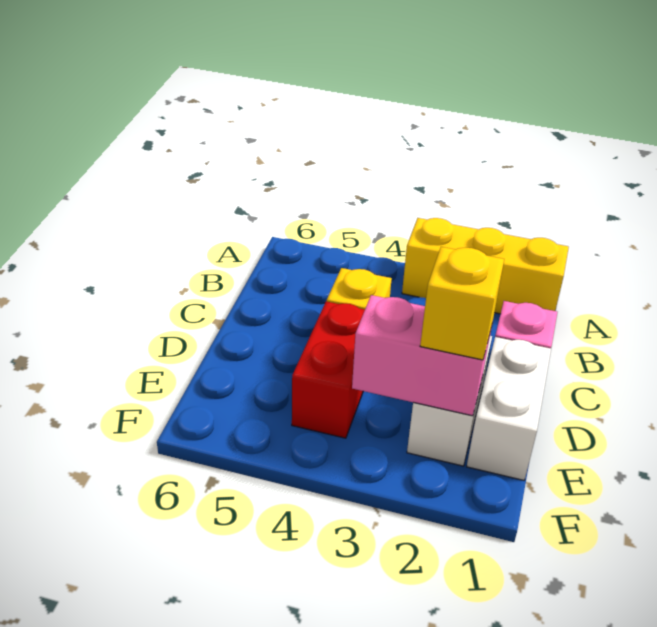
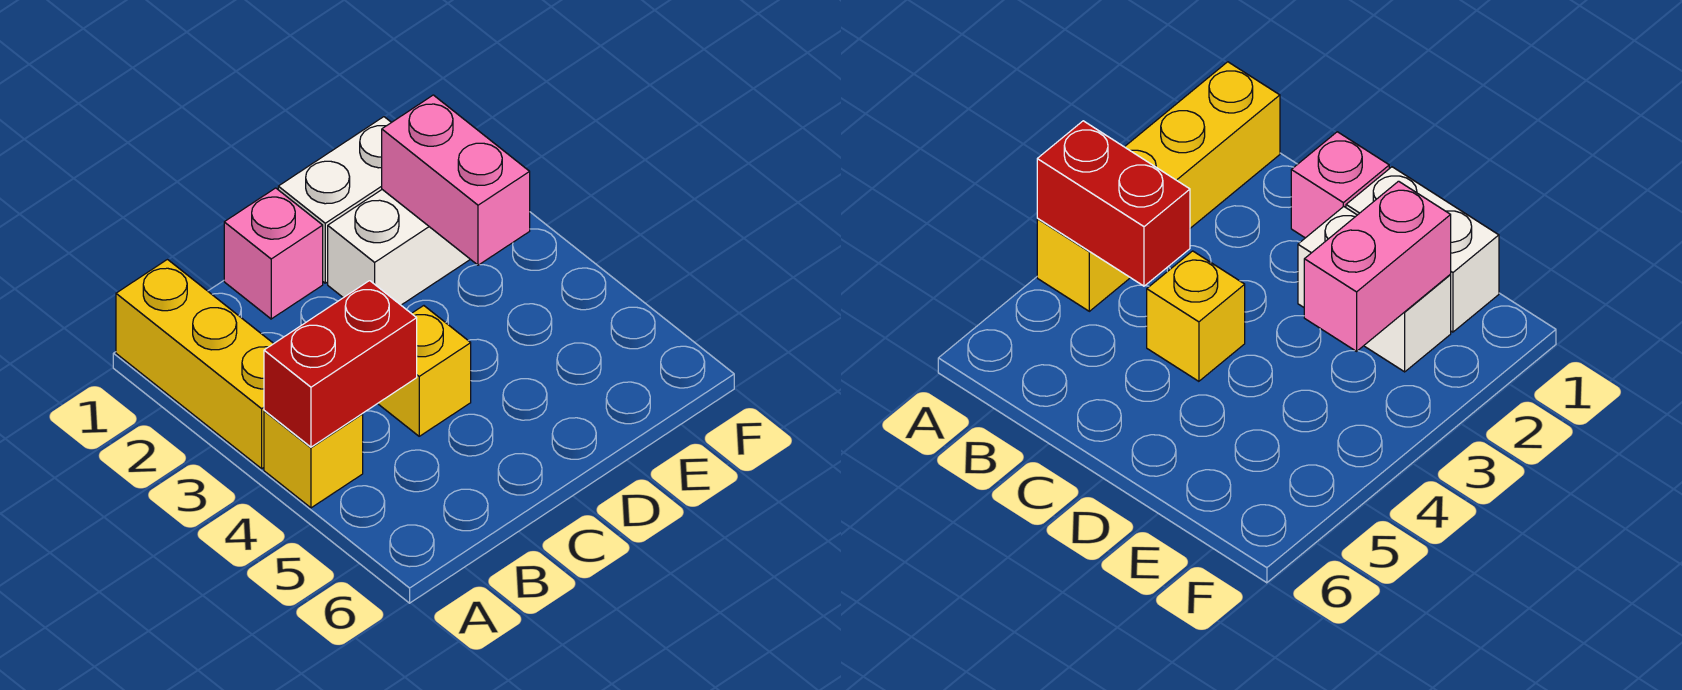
red brick D4:E4 level 1 -> red brick A4:B4 level 2
yellow brick E2 level 3 -> yellow brick A4 level 1

